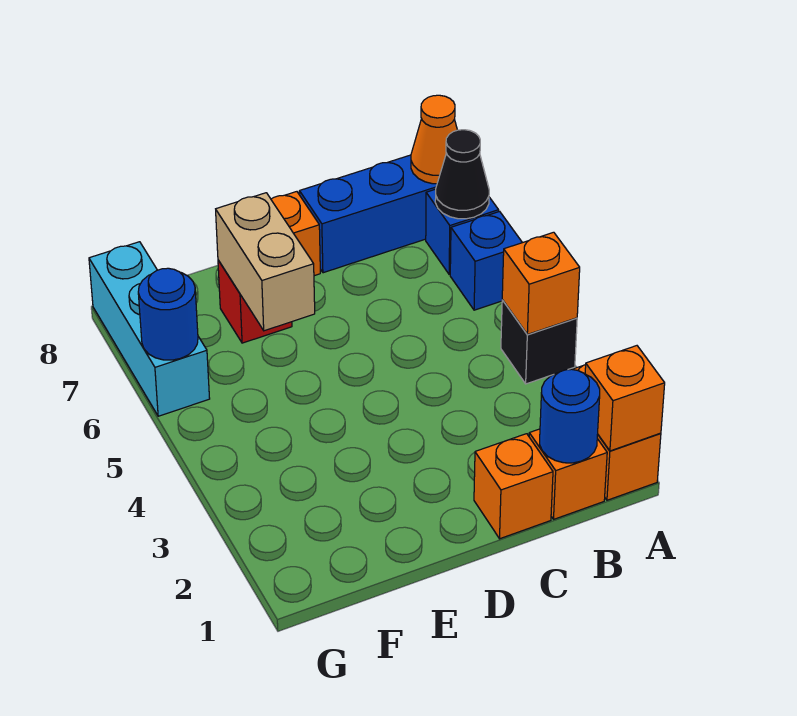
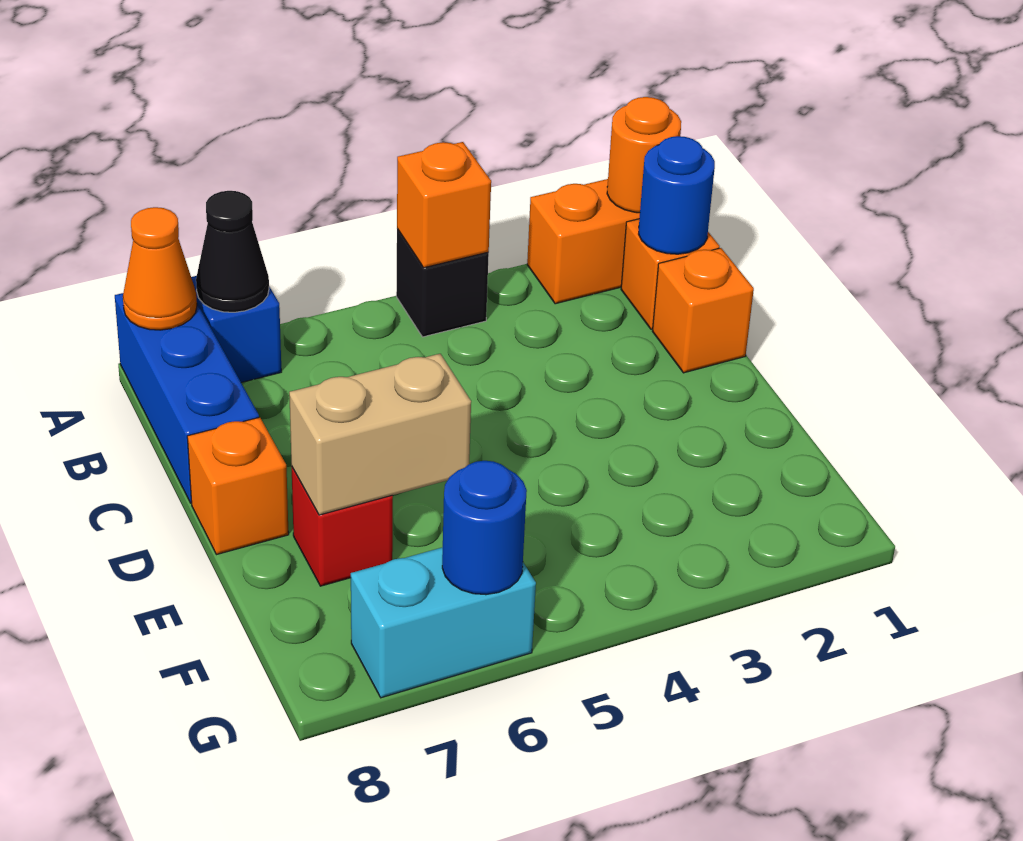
orange brick A1 level 2 -> orange round brick A1 level 2
blue brick A6 level 1 -> none
cyan brick G6:G8 level 1 -> cyan brick G6:G7 level 1

